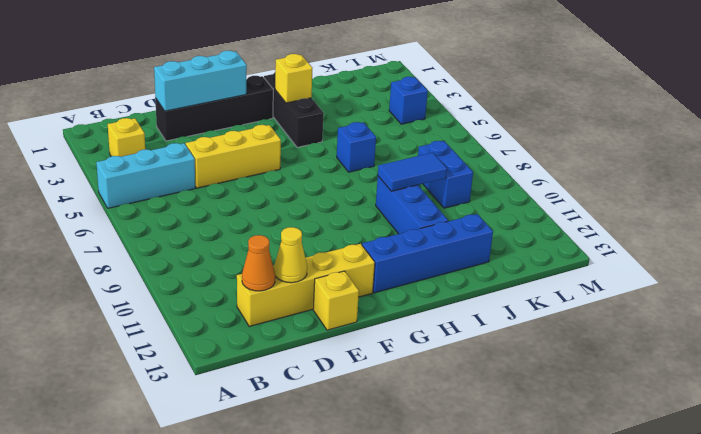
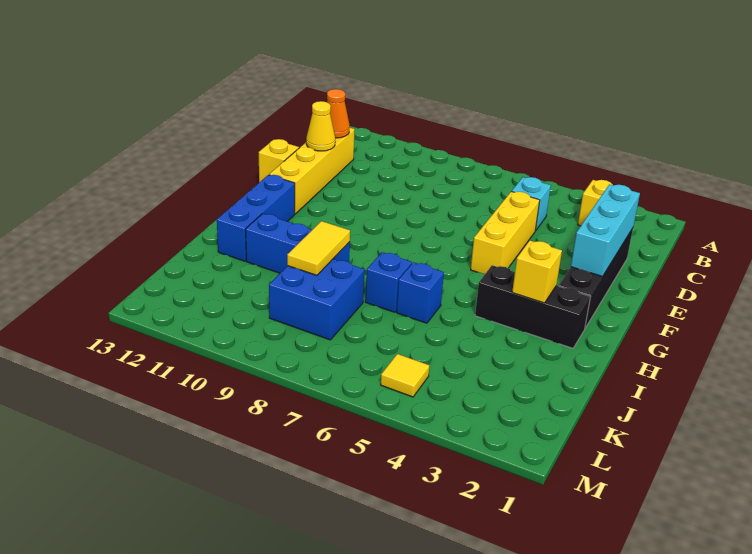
cyan brick A5:C5 level 1 -> cyan brick C5 level 1
blue brick G12:J12 level 1 -> blue brick G12:I12 level 1
blue tile I9:J9 level 2 -> yellow tile I9:J9 level 2
blue brick K8:K9 level 1 -> blue brick J8:K9 level 1
blue brick L4 level 1 -> blue brick I7 level 1
none -> yellow tile L5 level 1

